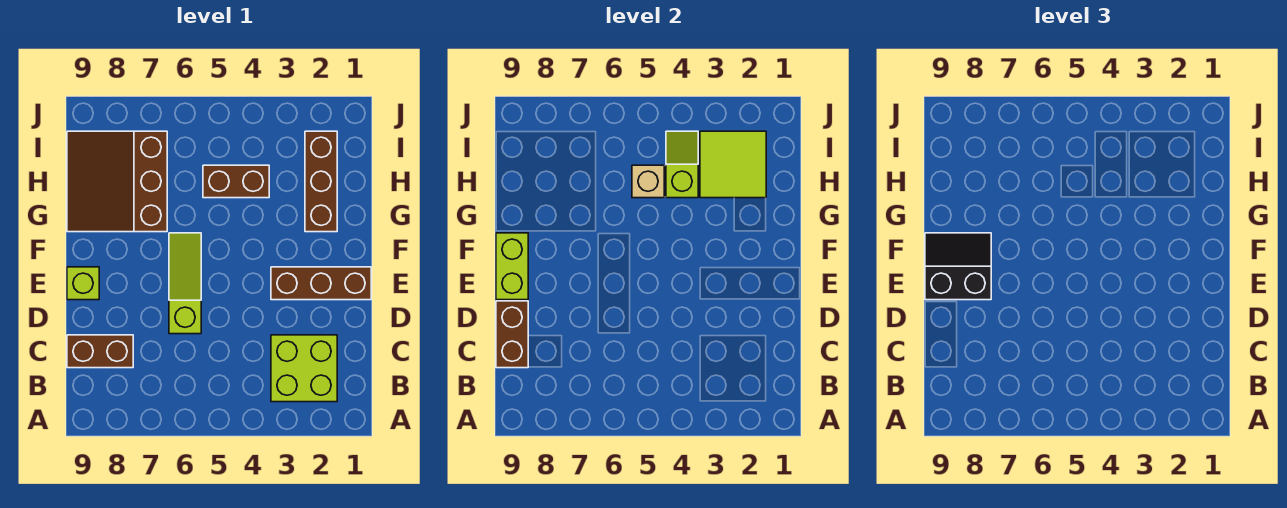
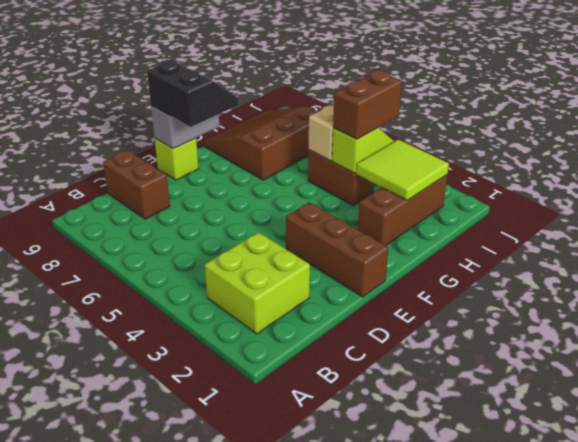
brown brick C9:D9 level 2 -> brown brick H4:I4 level 3
lime slope D6:F6 level 1 top D -> none
lime brick E9:F9 level 2 -> grey brick E9:F9 level 2

